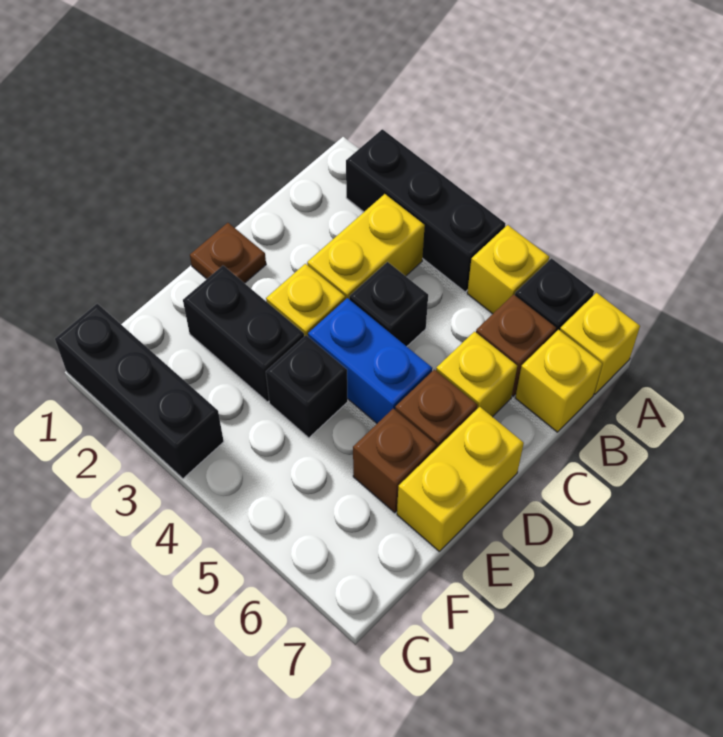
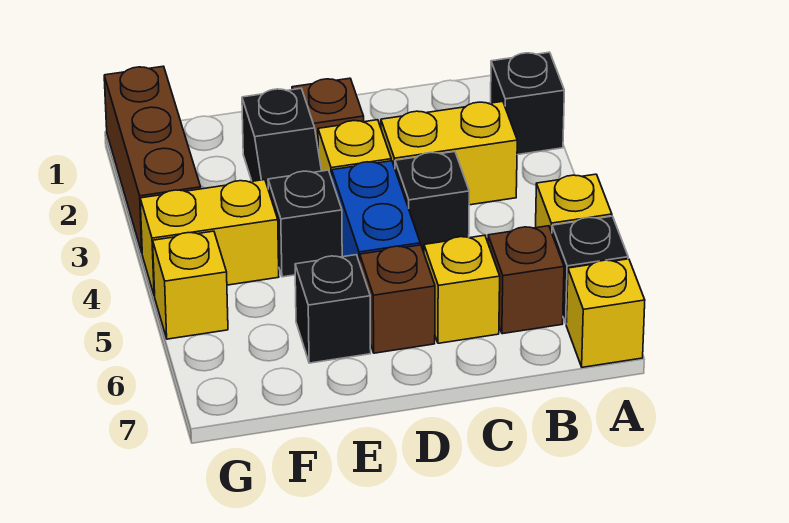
black brick A2:A4 level 1 -> black brick A2 level 1
yellow brick B7 level 1 -> yellow brick G5 level 1
yellow brick D7:E7 level 1 -> yellow brick F4:G4 level 1
black brick E2:E3 level 1 -> black slope E2:E3 level 1 top 2
brown brick E6 level 1 -> black brick E6 level 1
black brick G1:G3 level 1 -> brown brick G1:G3 level 1

